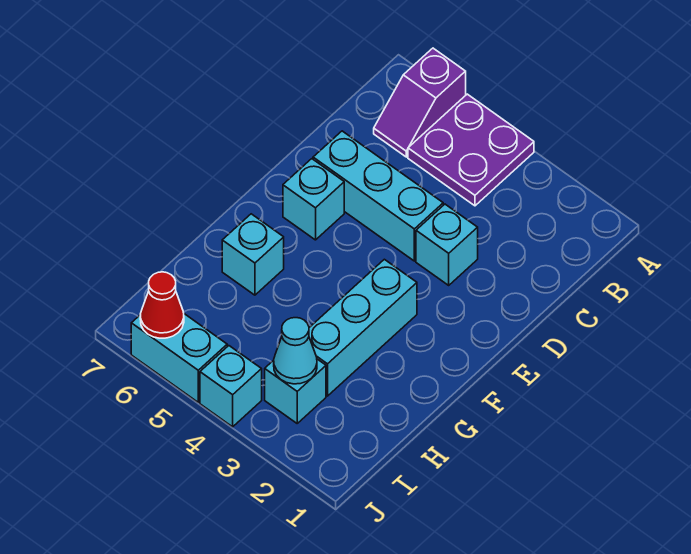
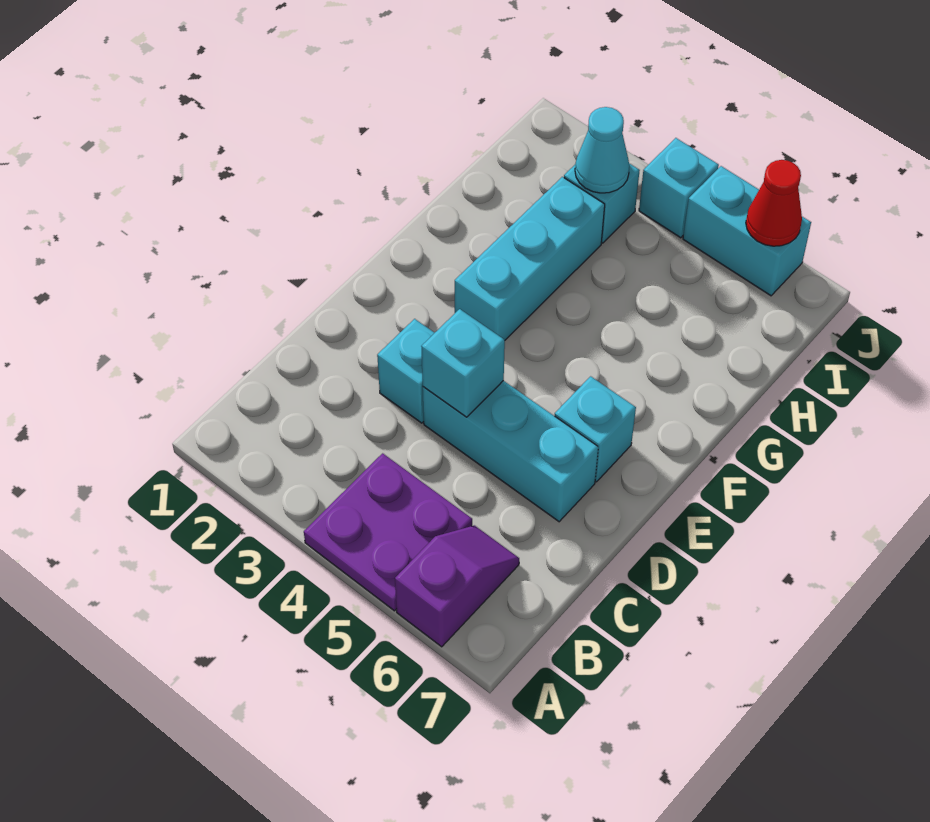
cyan brick G6 level 1 -> cyan brick D4 level 2

